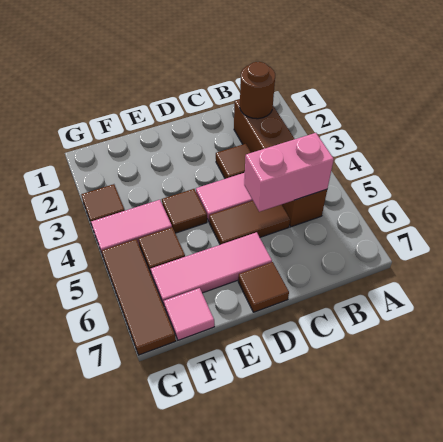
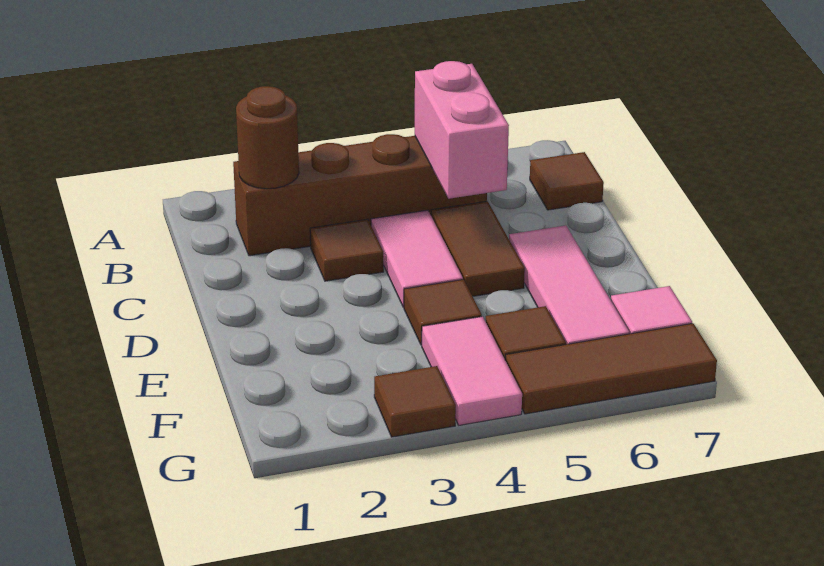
brown tile D7 level 1 -> brown tile B7 level 1

